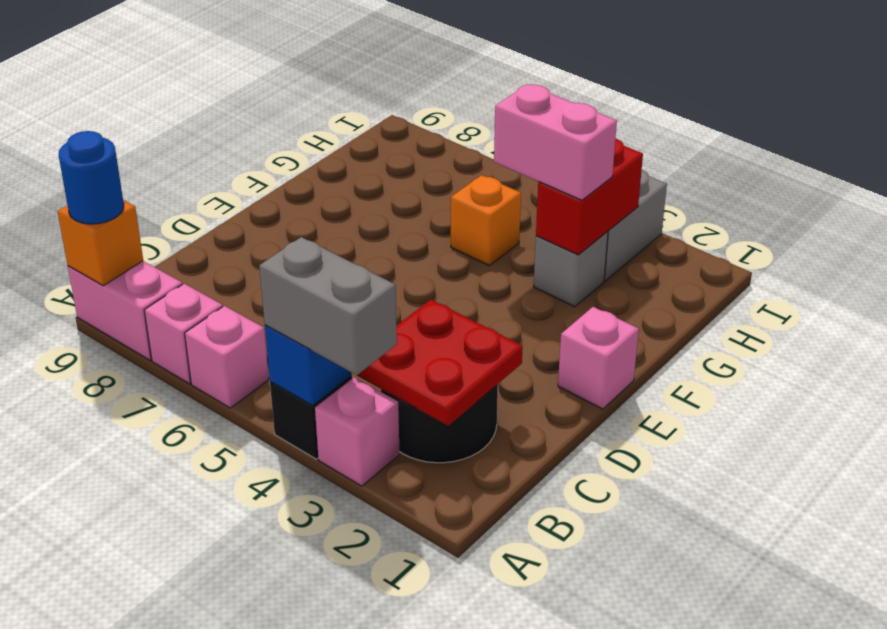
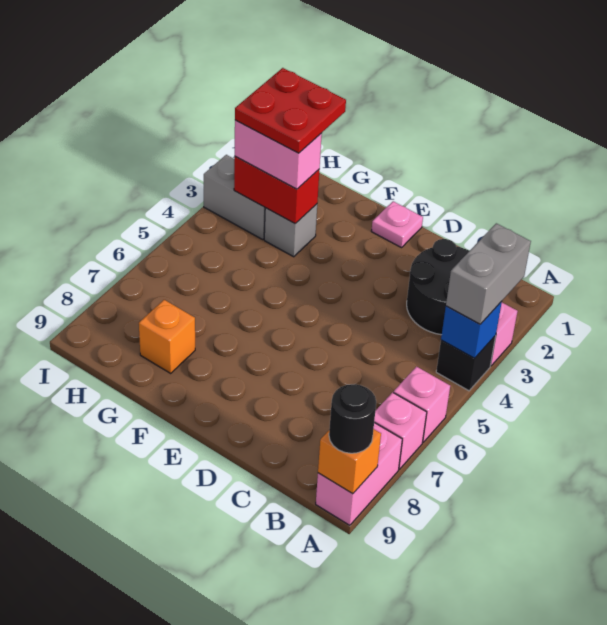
blue round brick A9 level 3 -> black round brick A9 level 3
red plate B2:C3 level 2 -> red plate G2:H3 level 4
pink brick E1 level 1 -> pink plate E1 level 1
pink brick G3:G4 level 3 -> pink brick G3:H3 level 3
orange brick G5 level 1 -> orange brick G8 level 1

